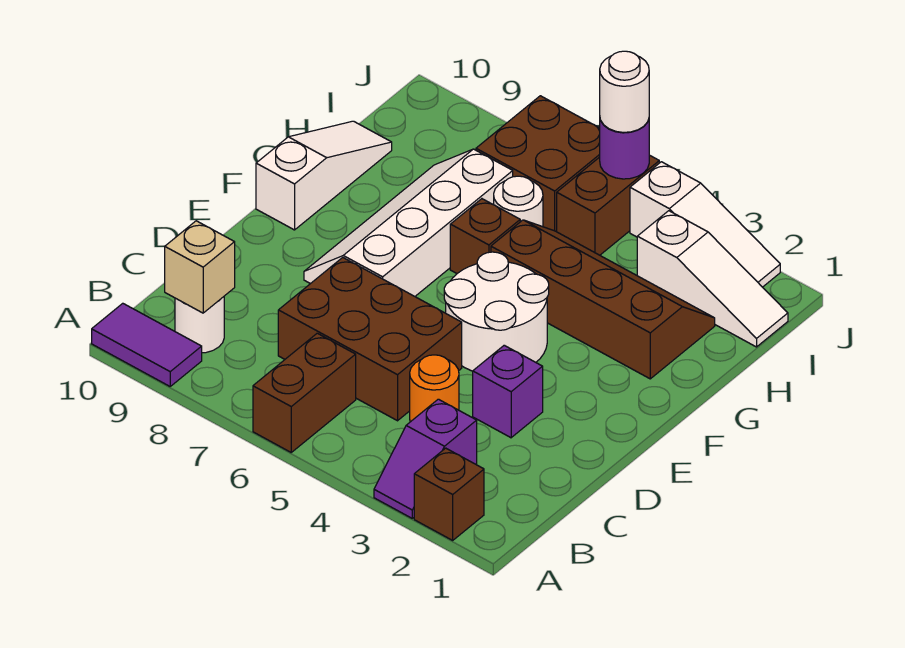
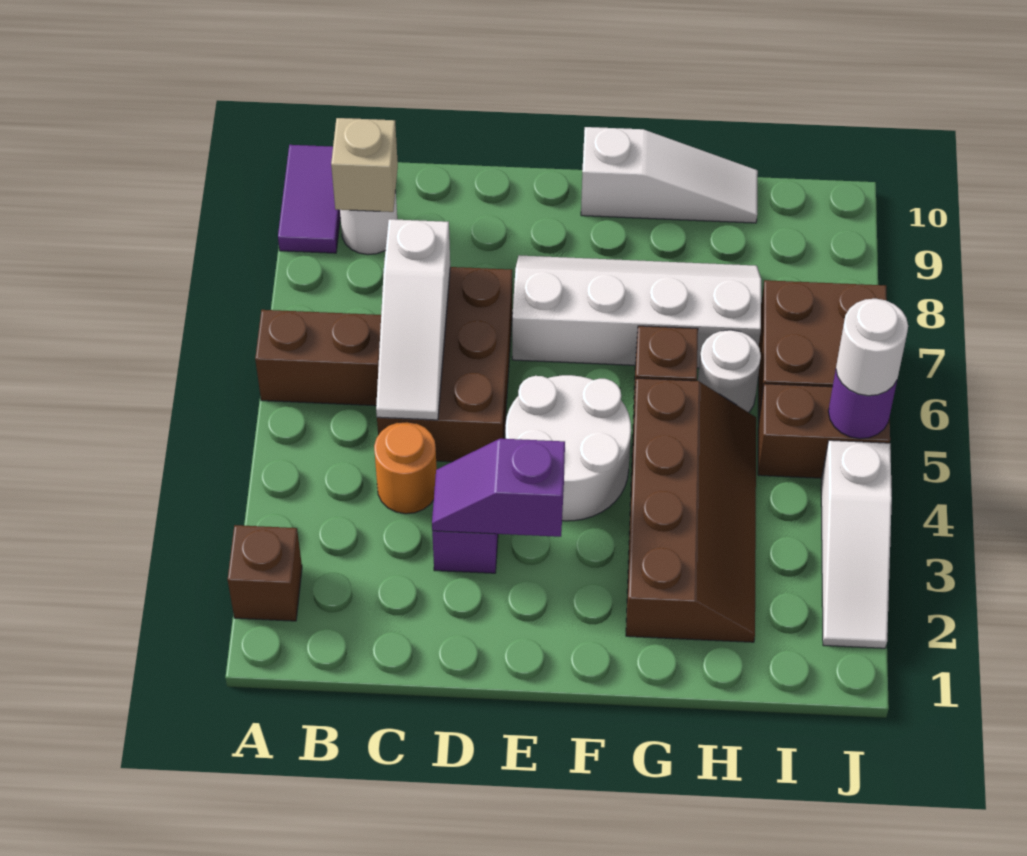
purple slope A3:B3 level 1 top B -> purple slope D3:E3 level 2 top E
white slope I1:I3 level 1 top 3 -> white slope C5:C7 level 2 top 7

